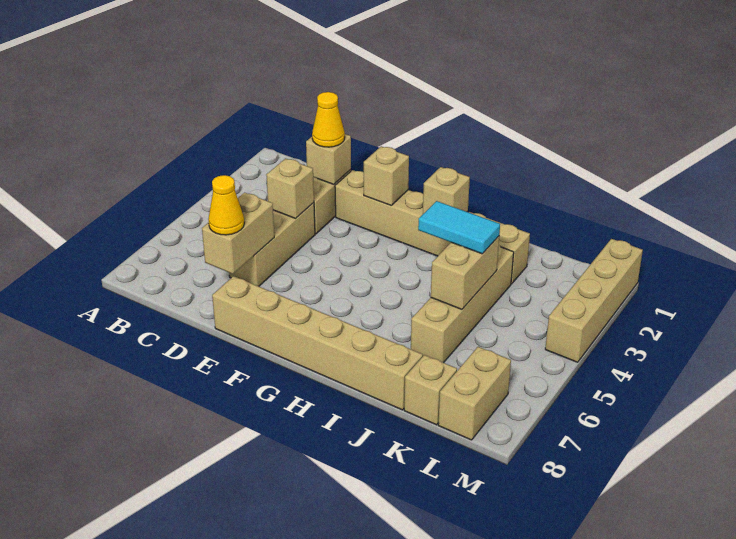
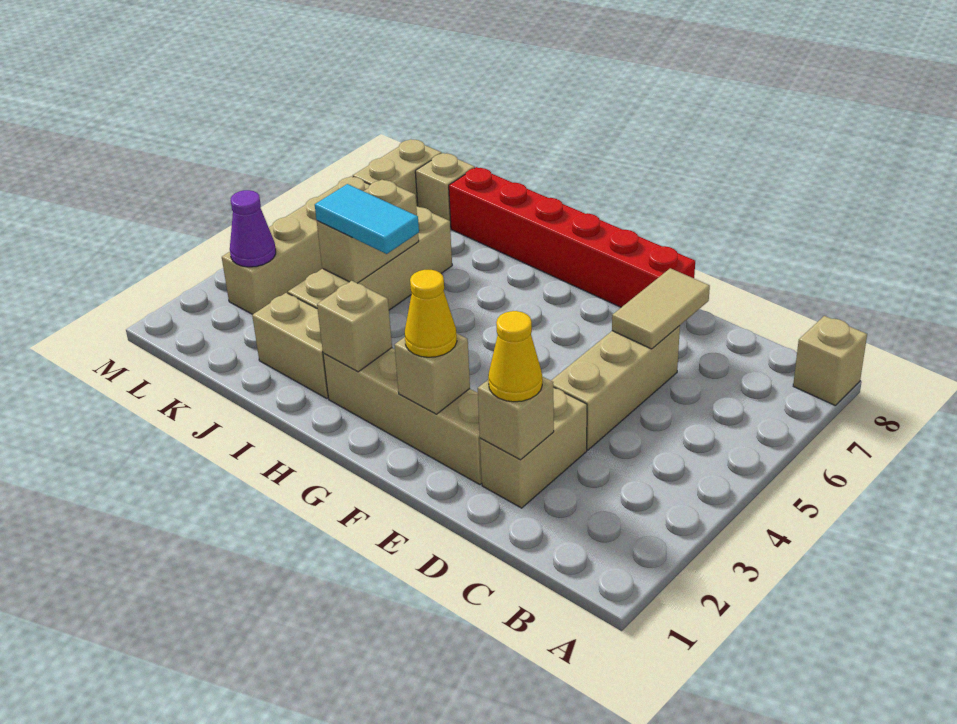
tan brick D4 level 2 -> tan brick A8 level 1
tan brick D6:D7 level 2 -> tan tile D6:D7 level 2
yellow cone D7 level 3 -> yellow cone F2 level 3
tan brick E8:J8 level 1 -> red brick E8:J8 level 1
none -> purple cone L3 level 2
tan brick M1:M4 level 1 -> tan brick L3:L6 level 1

